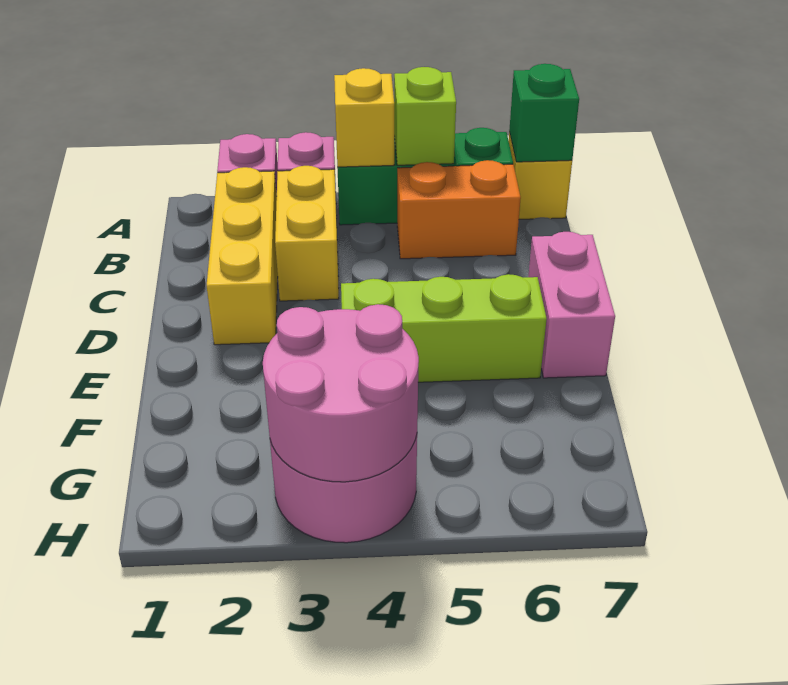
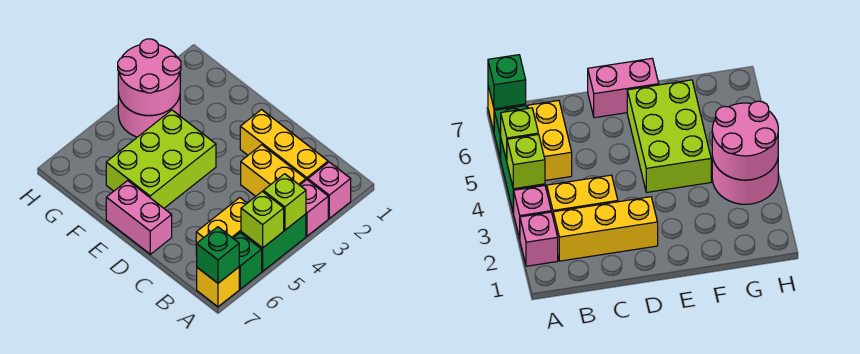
yellow brick A4 level 2 -> lime brick A4 level 2
orange brick B5:B6 level 1 -> yellow brick B5:B6 level 1
lime brick E4:E6 level 1 -> lime brick E4:F6 level 1

